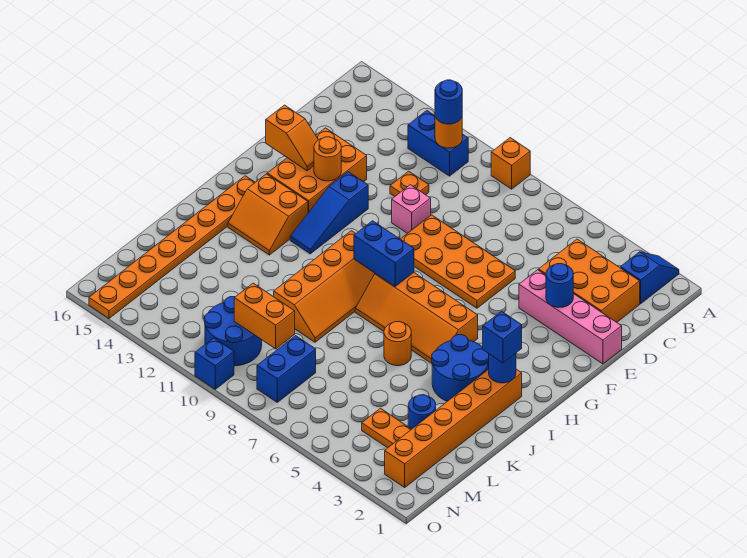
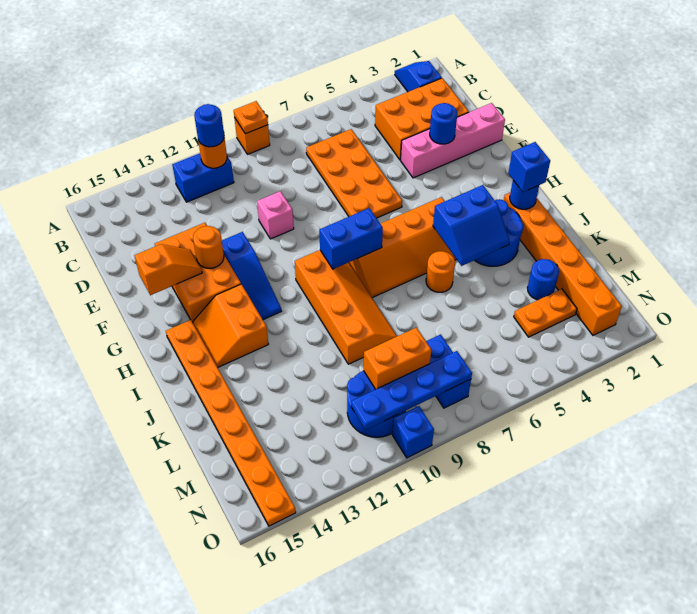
orange plate D11 level 1 -> orange plate A9 level 2
orange plate E6:F9 level 1 -> orange plate C6:F7 level 1
orange slope H13:I14 level 1 top H -> orange slope H13:I14 level 1 top 13
none -> blue slope I4:J5 level 2 top I
none -> blue plate N8:N11 level 2

